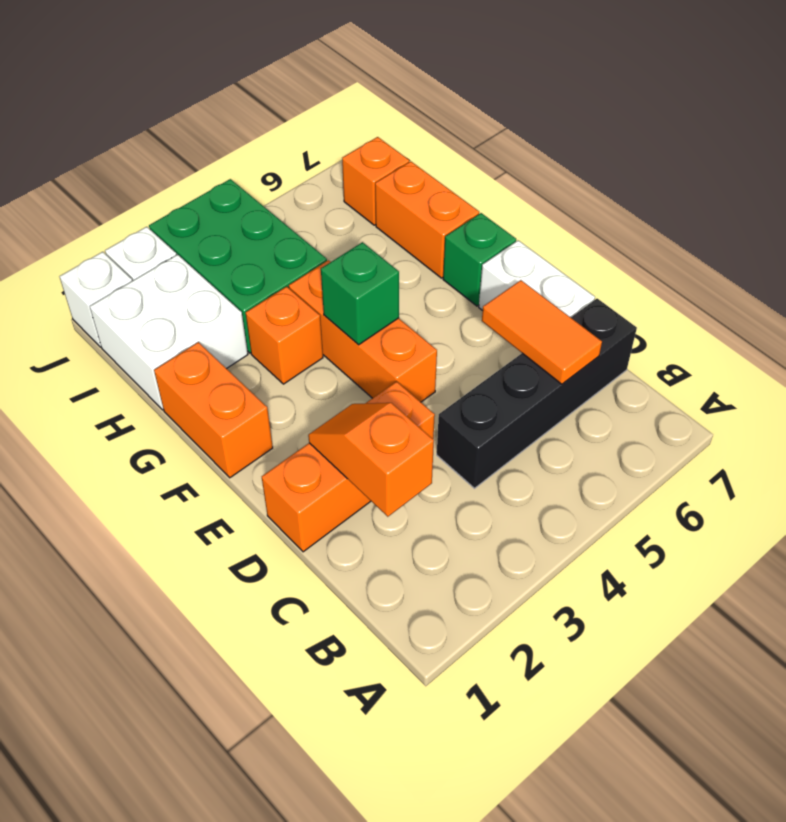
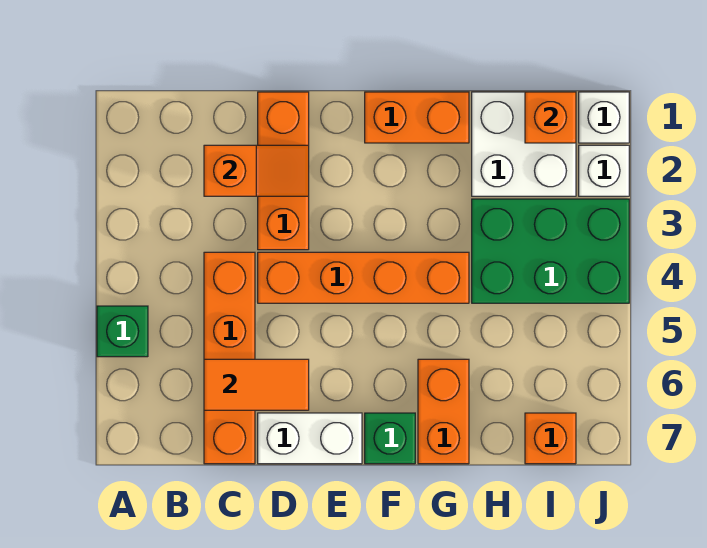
black brick C4:C7 level 1 -> orange brick C4:C7 level 1
orange brick E4:G4 level 1 -> orange brick D4:G4 level 1
green brick F4 level 2 -> green brick A5 level 1
orange brick G3 level 1 -> orange brick I1 level 2
orange brick G7:H7 level 1 -> orange brick G6:G7 level 1

